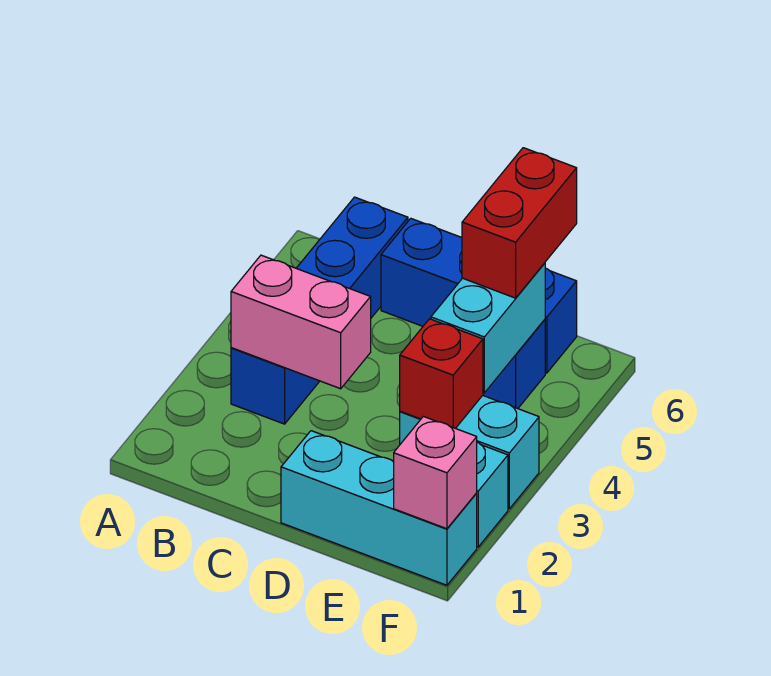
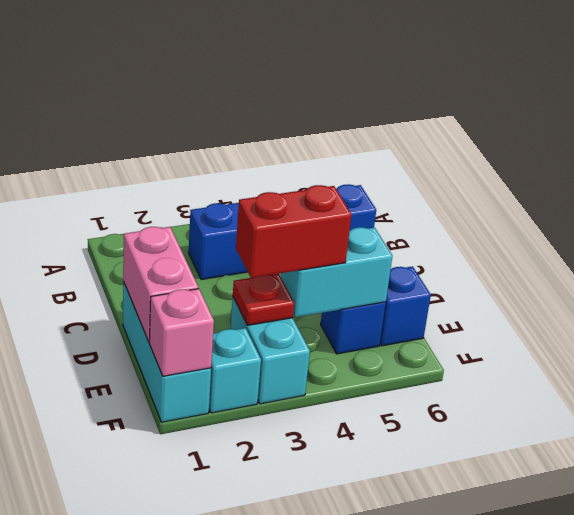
pink brick B3:C3 level 2 -> pink brick D1:E1 level 2
blue brick C6:E6 level 1 -> blue brick E6 level 1
red brick E3 level 2 -> red plate E3 level 2
red brick E5:E6 level 3 -> red brick E3:E4 level 3

